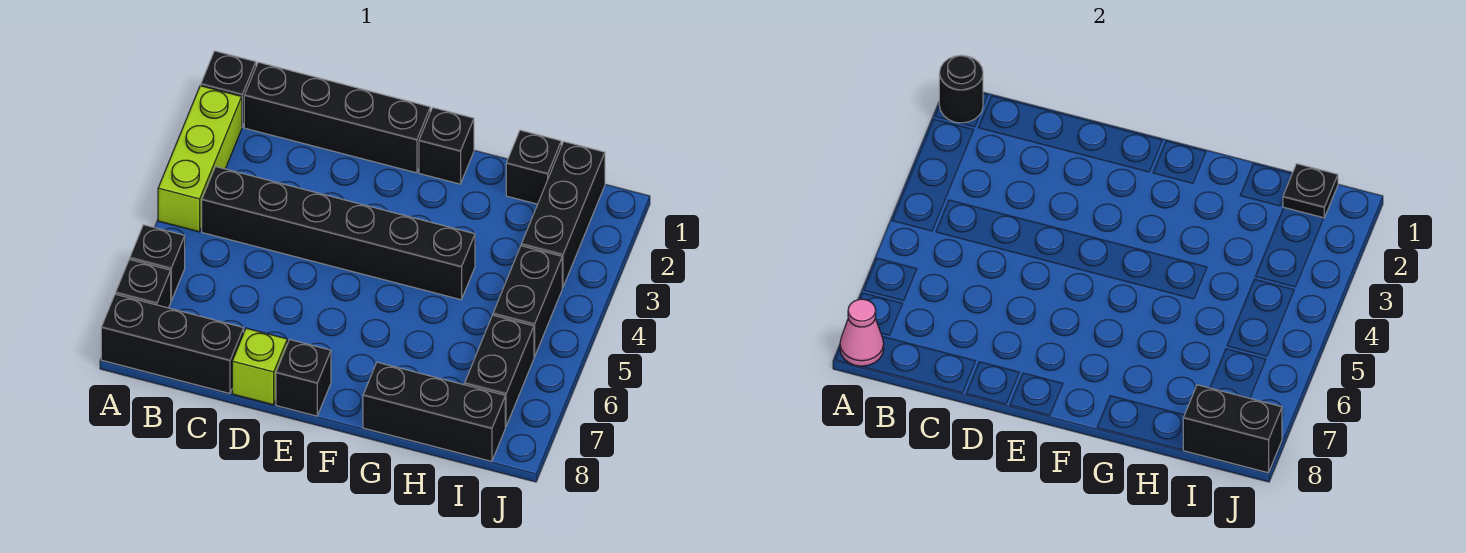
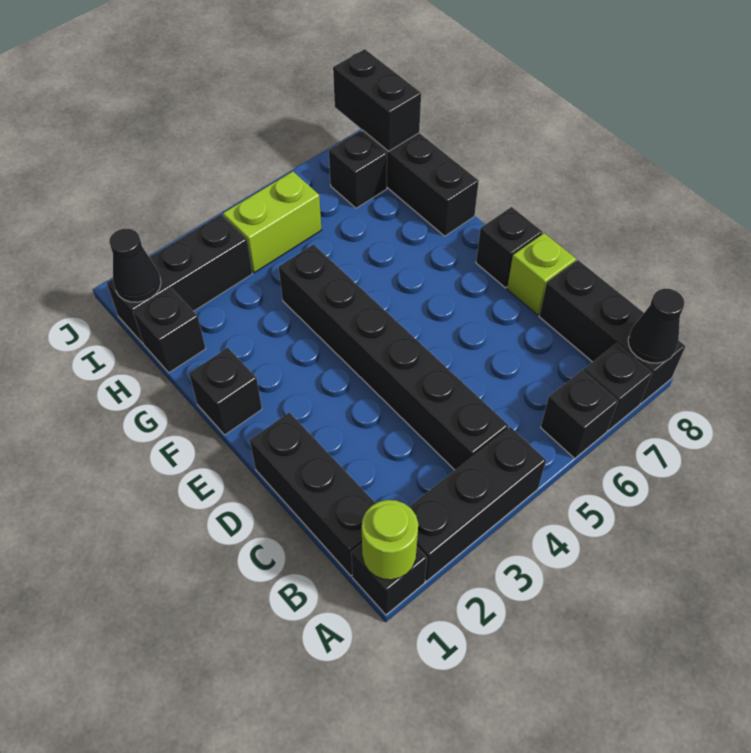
black round brick A1 level 2 -> lime round brick A1 level 2
lime brick A2:A4 level 1 -> black brick A2:A4 level 1
pink cone A8 level 2 -> black cone A8 level 2
black brick B1:E1 level 1 -> black brick B1:D1 level 1
black plate I1 level 2 -> black cone I1 level 2
black brick I4:I5 level 1 -> lime brick I4:I5 level 1
black brick I6:I7 level 1 -> black brick I7 level 1

